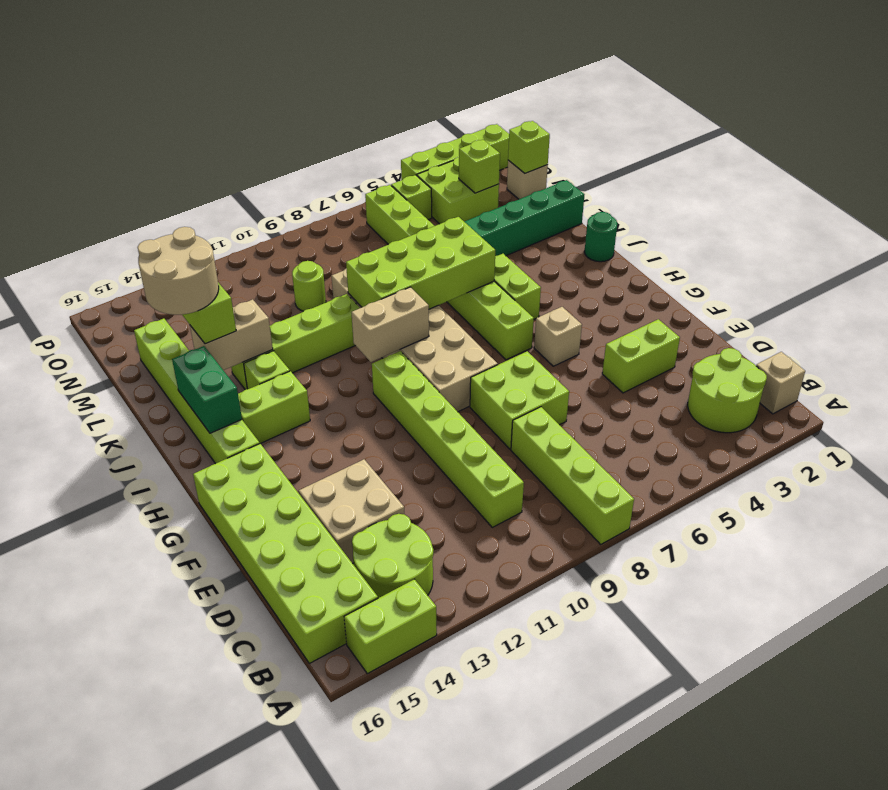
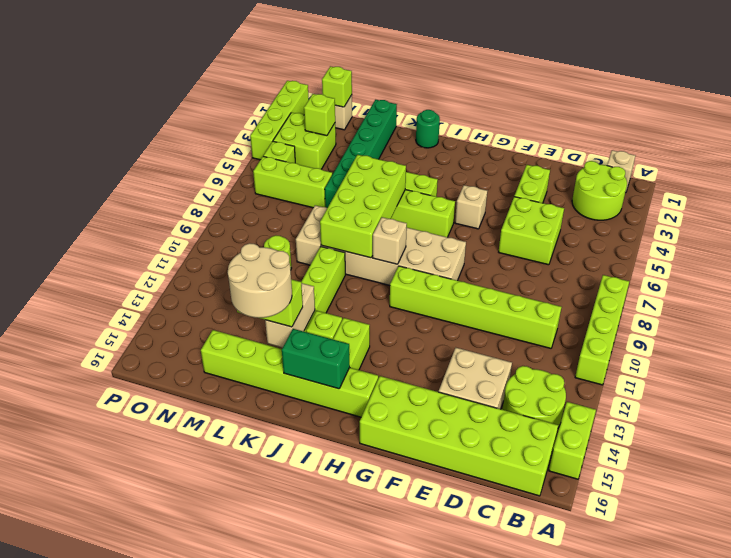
lime brick A8:D8 level 1 -> lime brick A8:A11 level 1
lime brick E7:F8 level 1 -> lime brick D5:E6 level 1
tan brick I9:I10 level 2 -> tan brick I9 level 2

